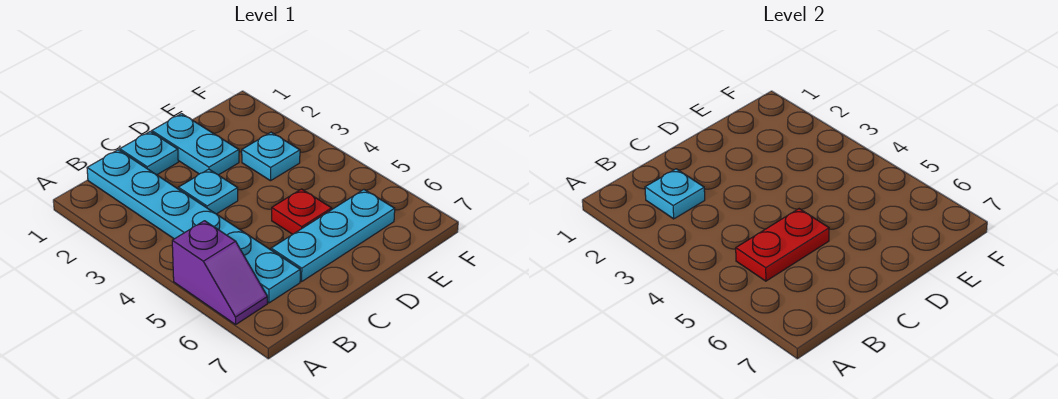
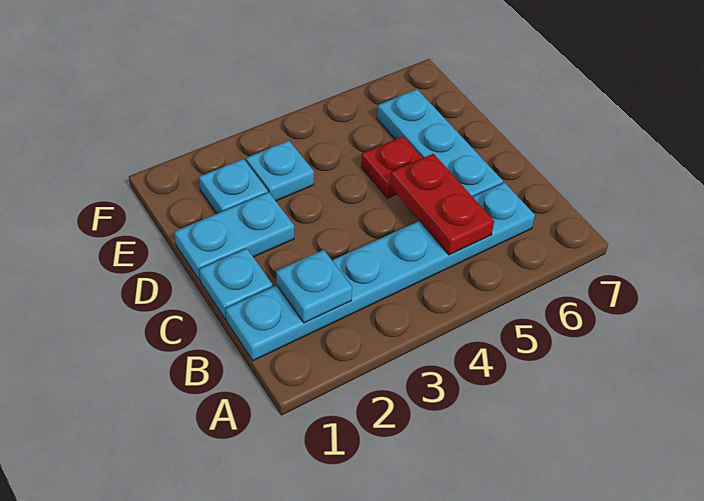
purple slope A5:A6 level 1 top 5 -> none
cyan plate C3 level 1 -> cyan plate E2 level 1

